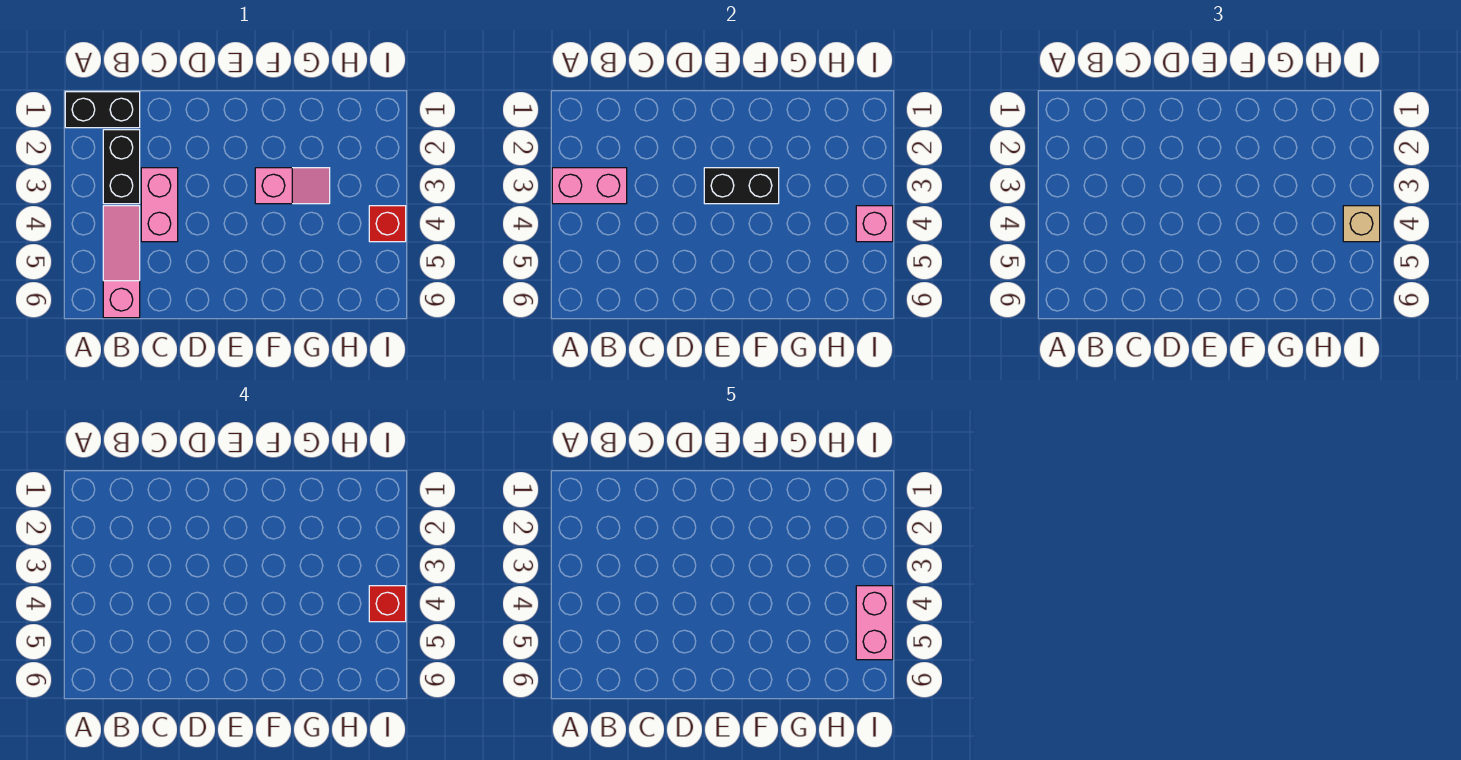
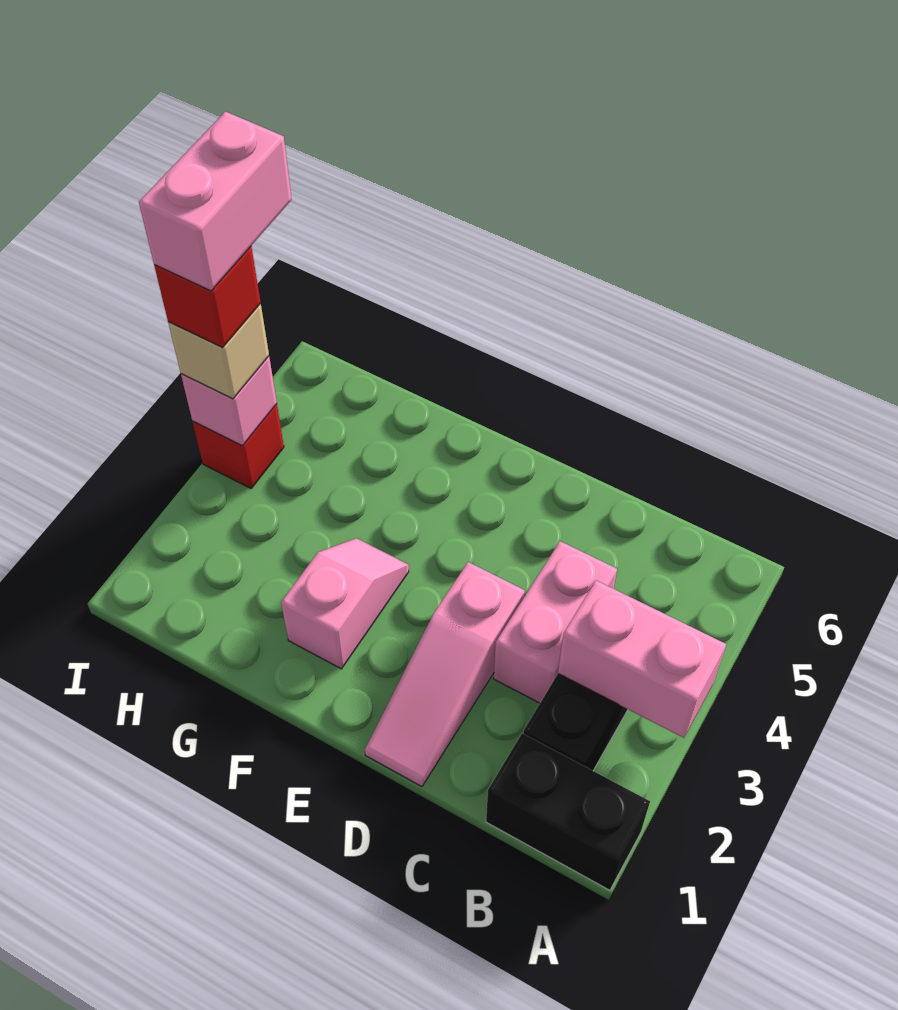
pink slope B4:B6 level 1 top 6 -> pink slope D1:D3 level 1 top 3
black brick E3:F3 level 2 -> none
pink slope F3:G3 level 1 top F -> pink slope F2:F3 level 1 top 2

